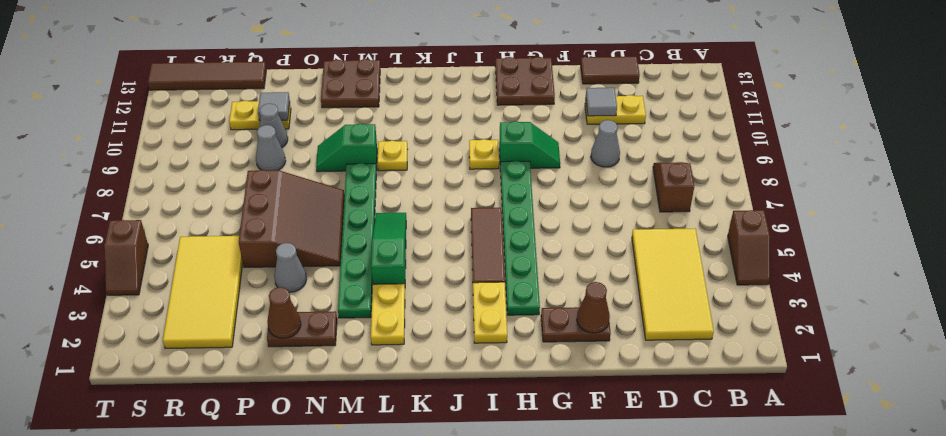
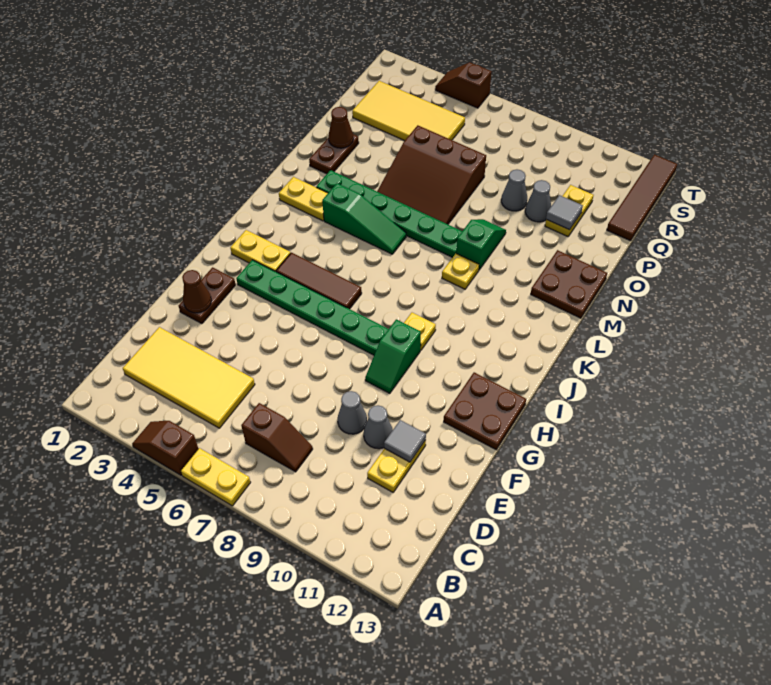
none -> yellow plate A6:A7 level 1
brown tile D13:E13 level 1 -> none
grey cone O4 level 1 -> grey cone E10 level 1

